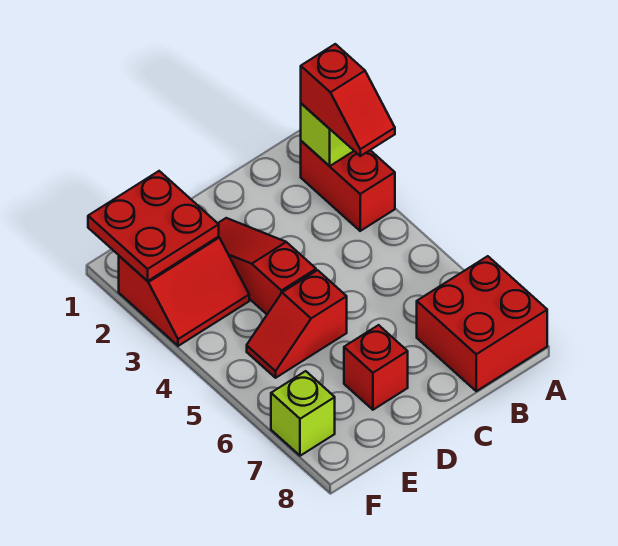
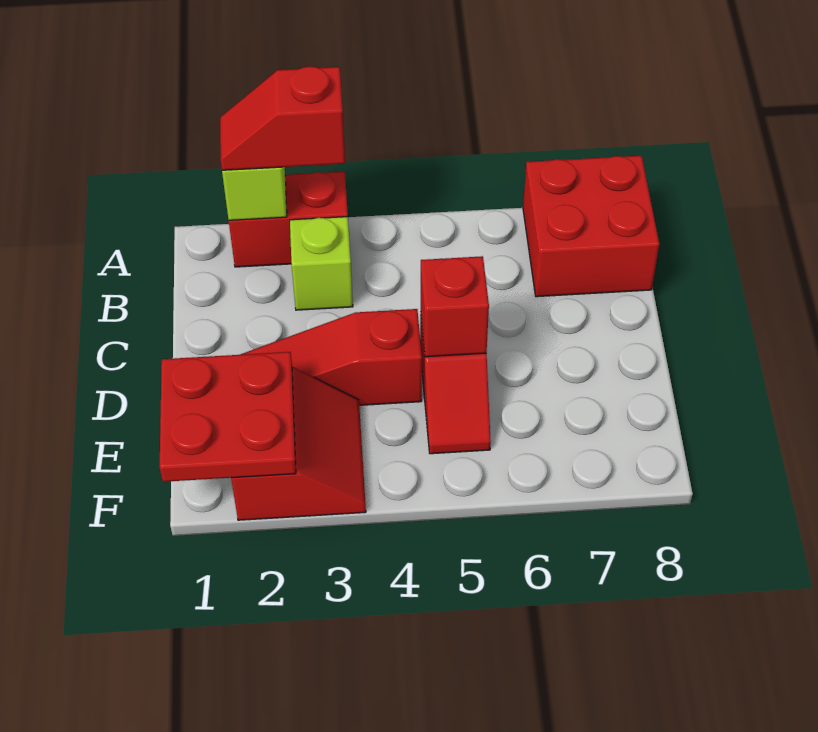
red slope A2:A3 level 3 top 2 -> red slope A2:A3 level 3 top 3
red brick D7 level 1 -> red brick D5 level 2
lime brick F7 level 1 -> lime brick B3 level 1

